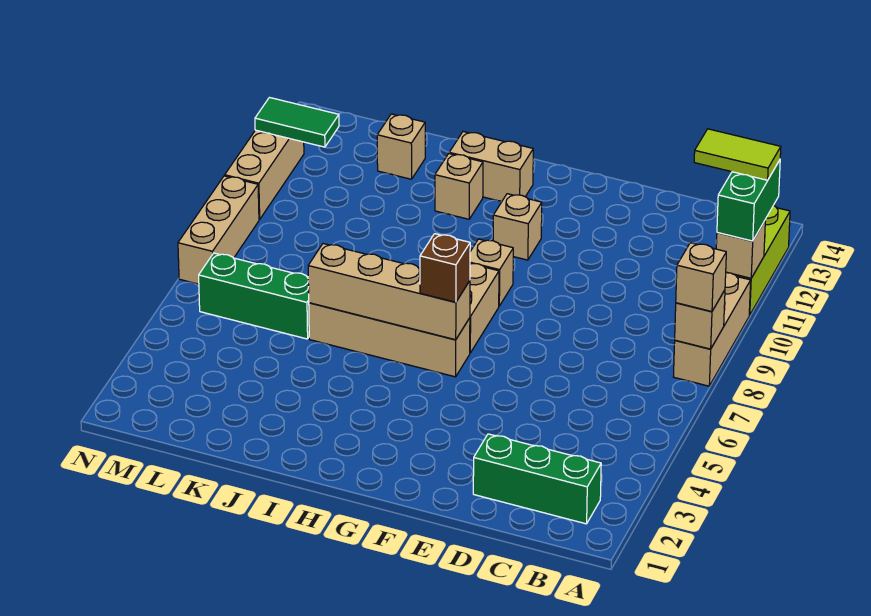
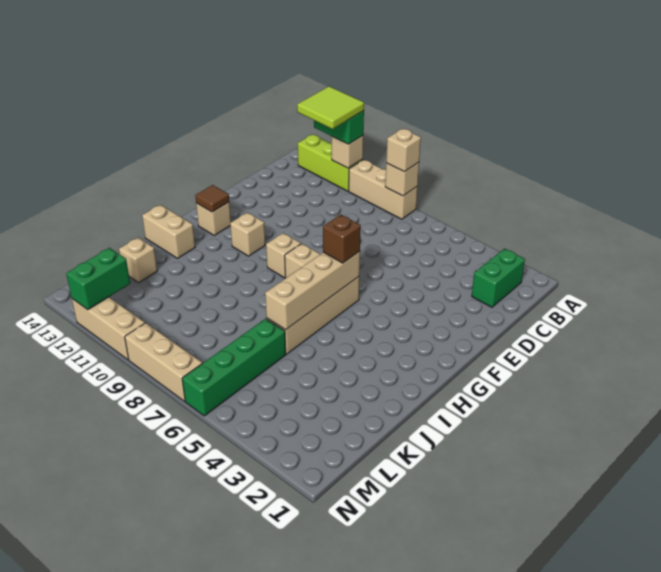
lime tile A12:B12 level 4 -> lime tile A11:B12 level 4
green brick B2:D2 level 1 -> green brick B2:C2 level 1
none -> brown tile G13 level 2
tan brick H13:I13 level 1 -> tan brick I13:I14 level 1
tan brick I12 level 1 -> tan brick G13 level 1
green brick K6:M6 level 1 -> green brick K6:N6 level 1
green tile M12:N12 level 2 -> green brick M12:N12 level 2

